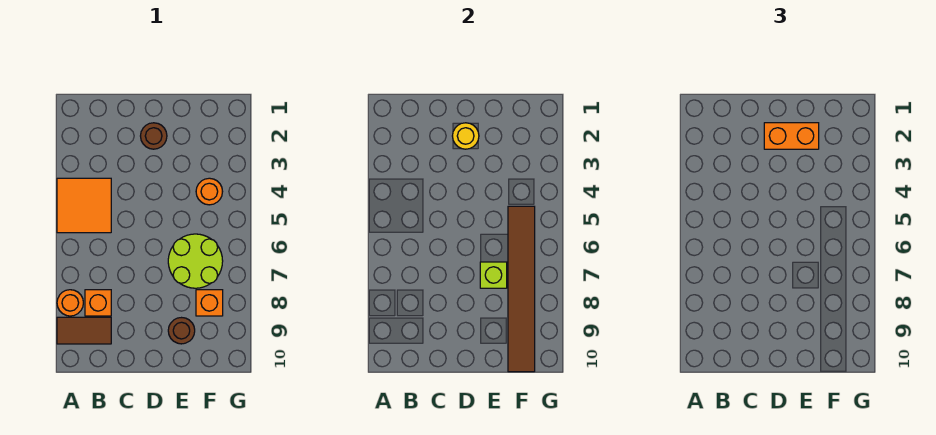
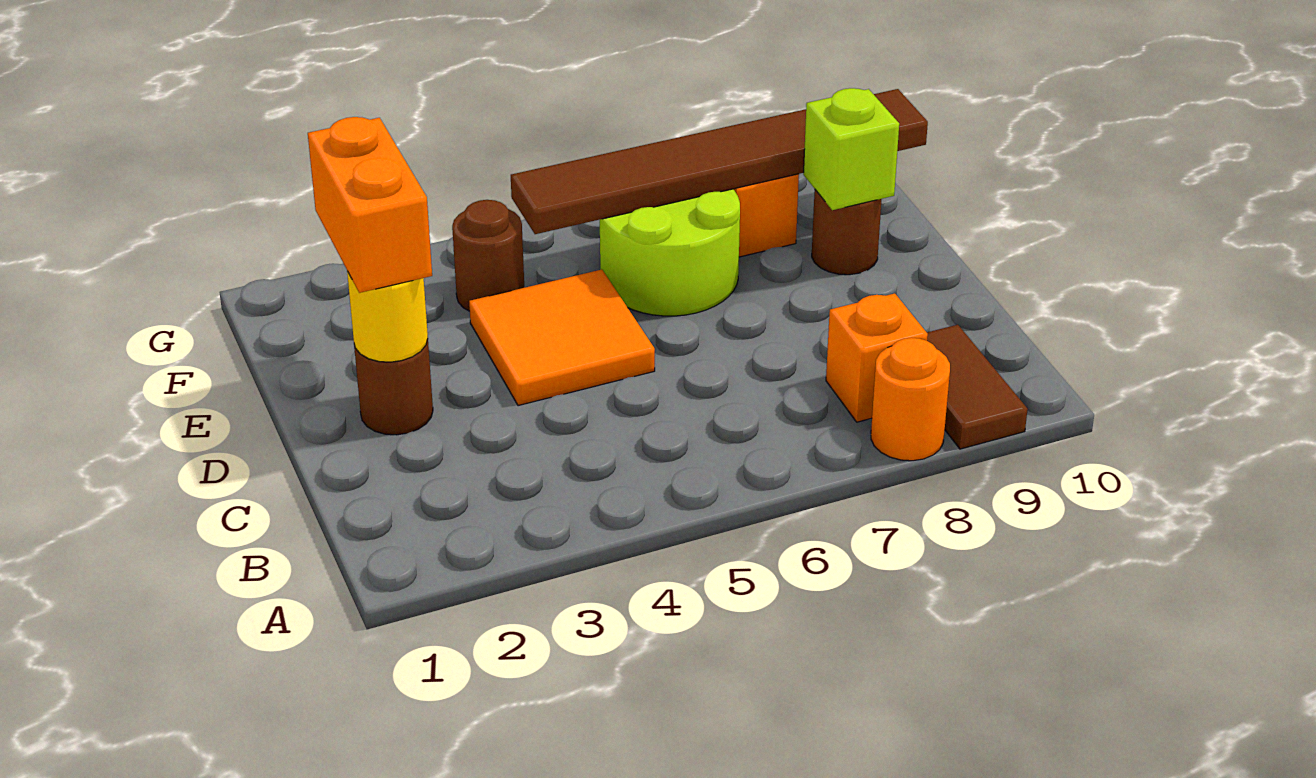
orange tile A4:B5 level 1 -> orange tile D4:E5 level 1
lime brick E7 level 2 -> lime brick E9 level 2
orange round brick F4 level 1 -> brown round brick F4 level 1

